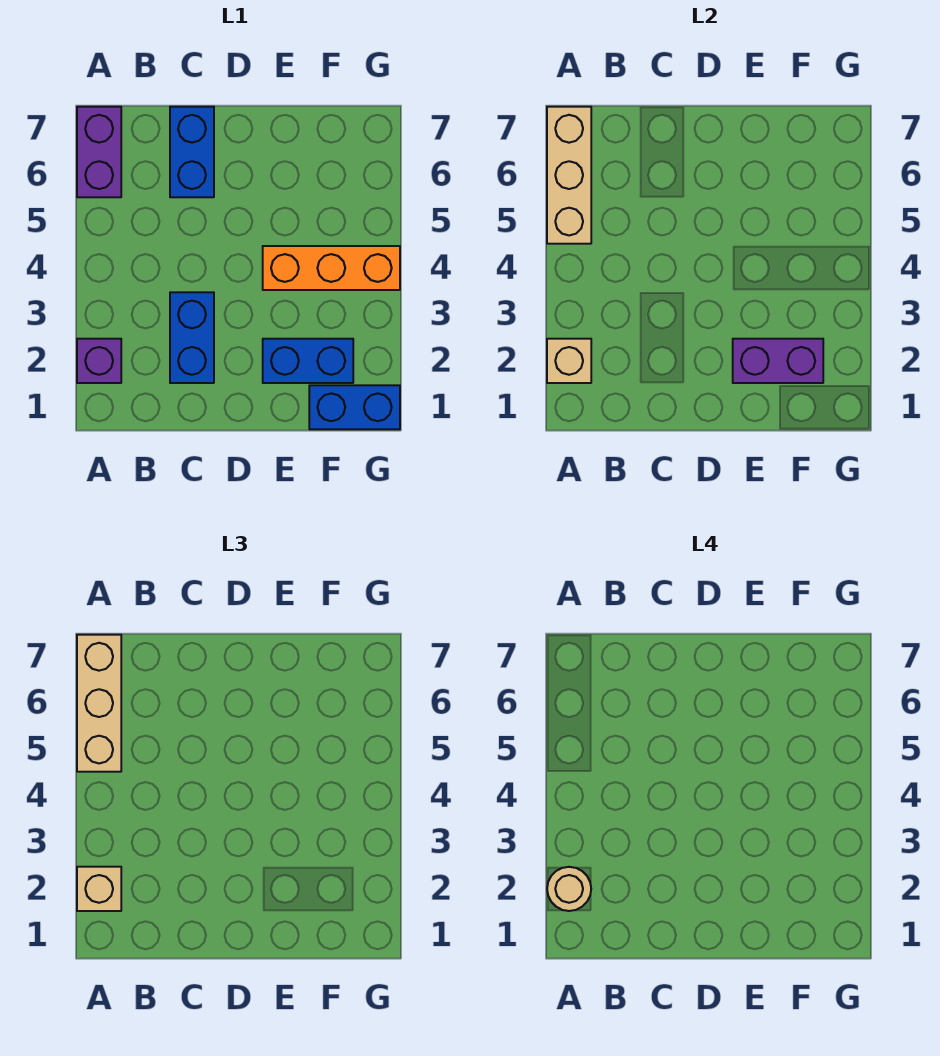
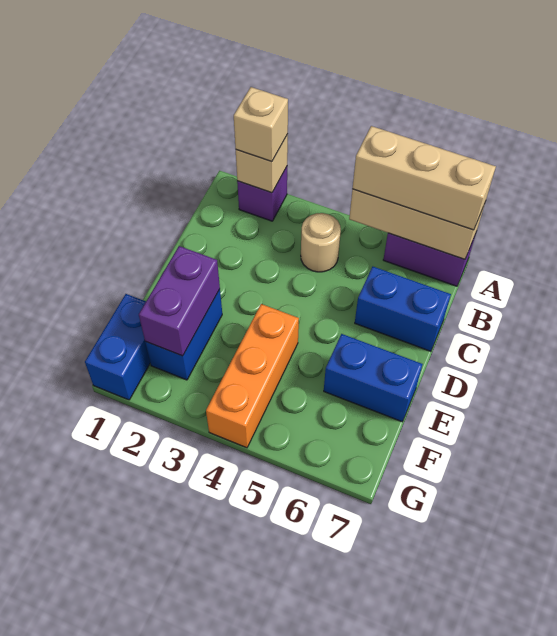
tan round brick A2 level 4 -> tan round brick B4 level 1
blue brick C2:C3 level 1 -> blue brick E6:E7 level 1

